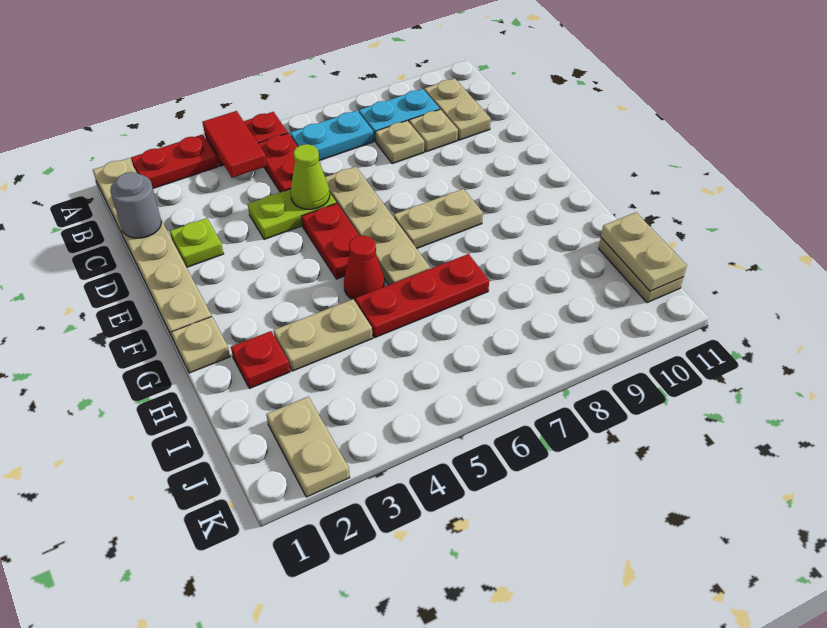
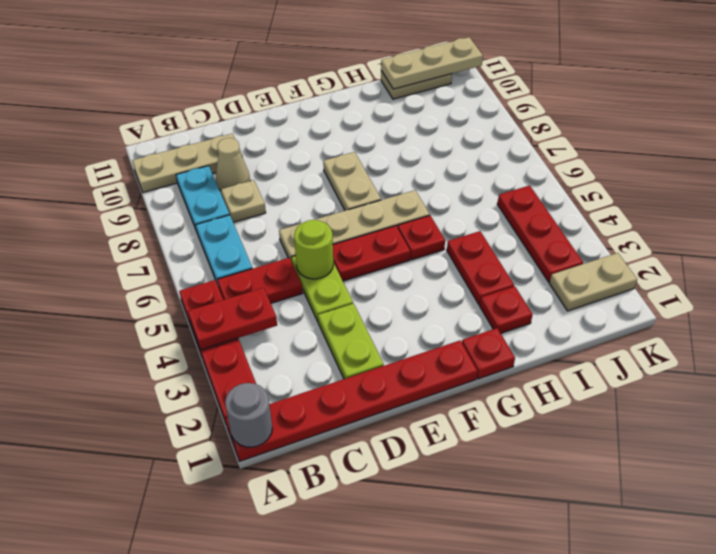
tan plate A1:F1 level 1 -> red plate A1:F1 level 1
red tile A4:B4 level 2 -> red plate A4:B4 level 2
tan plate B10:C10 level 1 -> tan plate A10:C10 level 1
grey round brick C1 level 2 -> grey round brick A1 level 2
tan plate C9 level 1 -> tan cone C9 level 1
lime plate D2 level 1 -> lime plate D2:D3 level 1
lime cone D5 level 2 -> lime round brick D5 level 2
tan plate G1 level 1 -> red plate G1 level 1
red cone G5 level 1 -> red plate G5 level 1
tan plate H3:H4 level 1 -> red plate H3:H4 level 1
red plate H5:H7 level 1 -> red plate J3:J5 level 1
tan plate I11:J11 level 2 -> tan plate I11:K11 level 2

